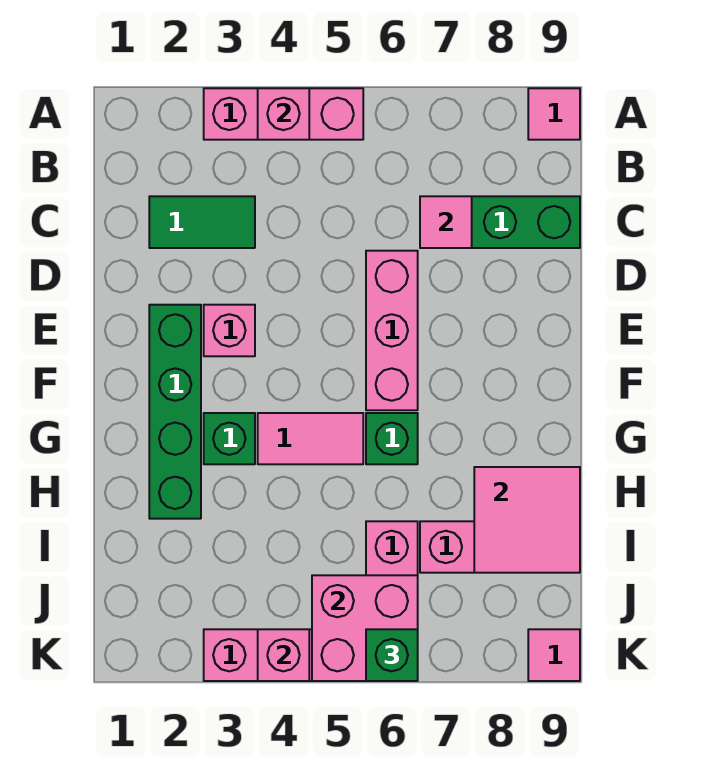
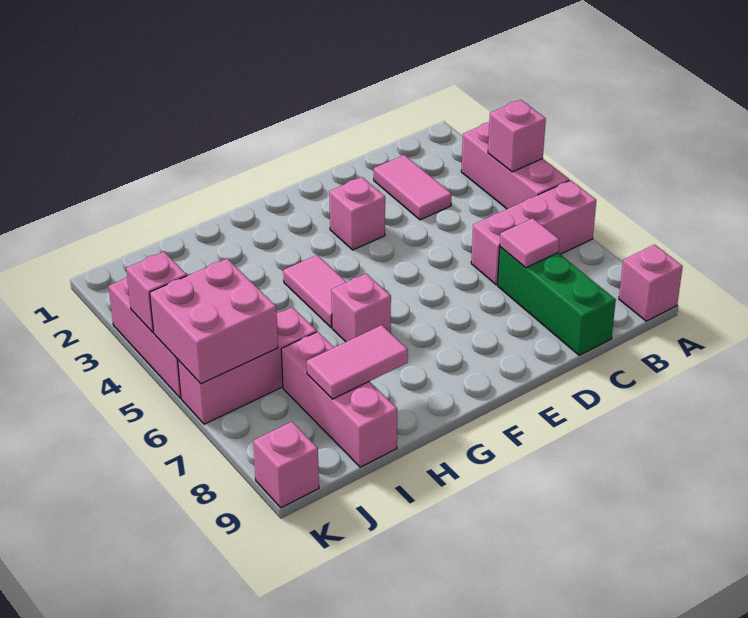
pink tile A9 level 1 -> pink brick A9 level 1
green tile C2:C3 level 1 -> pink tile C2:C3 level 1
pink brick D6:F6 level 1 -> pink brick A6:C6 level 1
green brick E2:H2 level 1 -> none
green brick G3 level 1 -> none
green brick G6 level 1 -> pink brick G6 level 1
pink tile H8:I9 level 2 -> pink tile H8:I8 level 2
green brick K6 level 3 -> none
pink tile K9 level 1 -> pink brick K9 level 1

